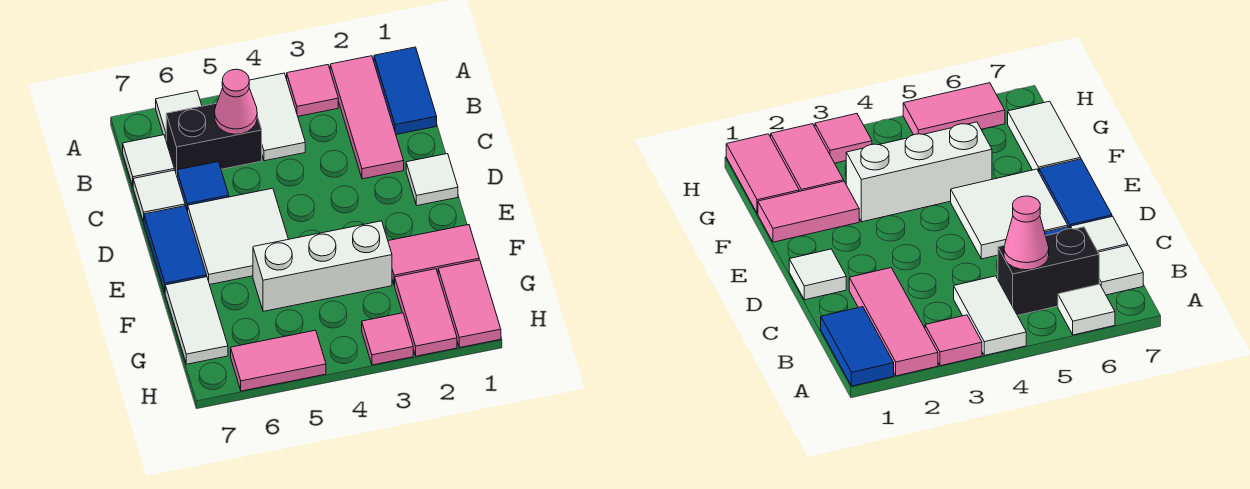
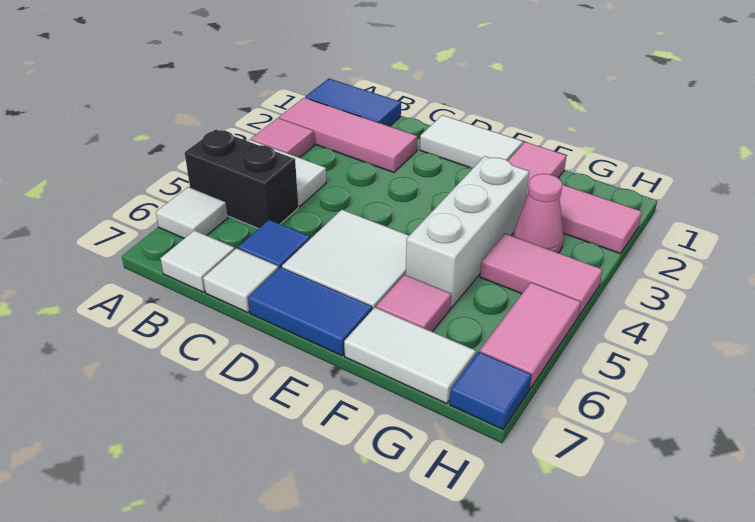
black brick B5:B6 level 1 -> black brick A5:B5 level 1
pink cone B5 level 2 -> pink cone G3 level 1
white tile D1 level 1 -> white tile D1:E1 level 1
pink tile G1:H1 level 1 -> pink tile G4:H4 level 1
pink tile H3 level 1 -> pink tile F6 level 1
none -> blue tile H7 level 1

